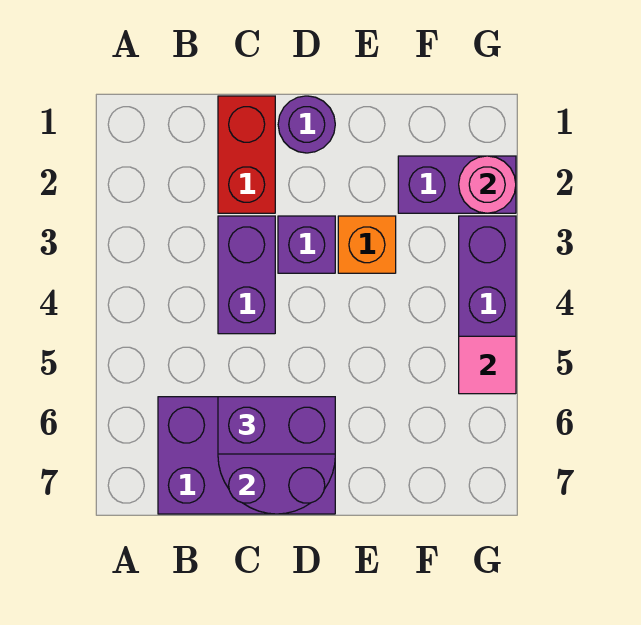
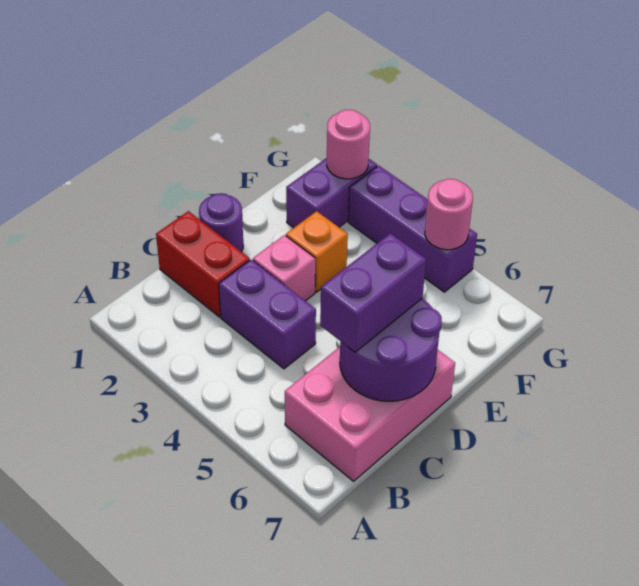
purple brick B6:D7 level 1 -> pink brick B6:D7 level 1
purple brick D3 level 1 -> pink brick D3 level 1
pink tile G5 level 2 -> pink round brick G5 level 2

